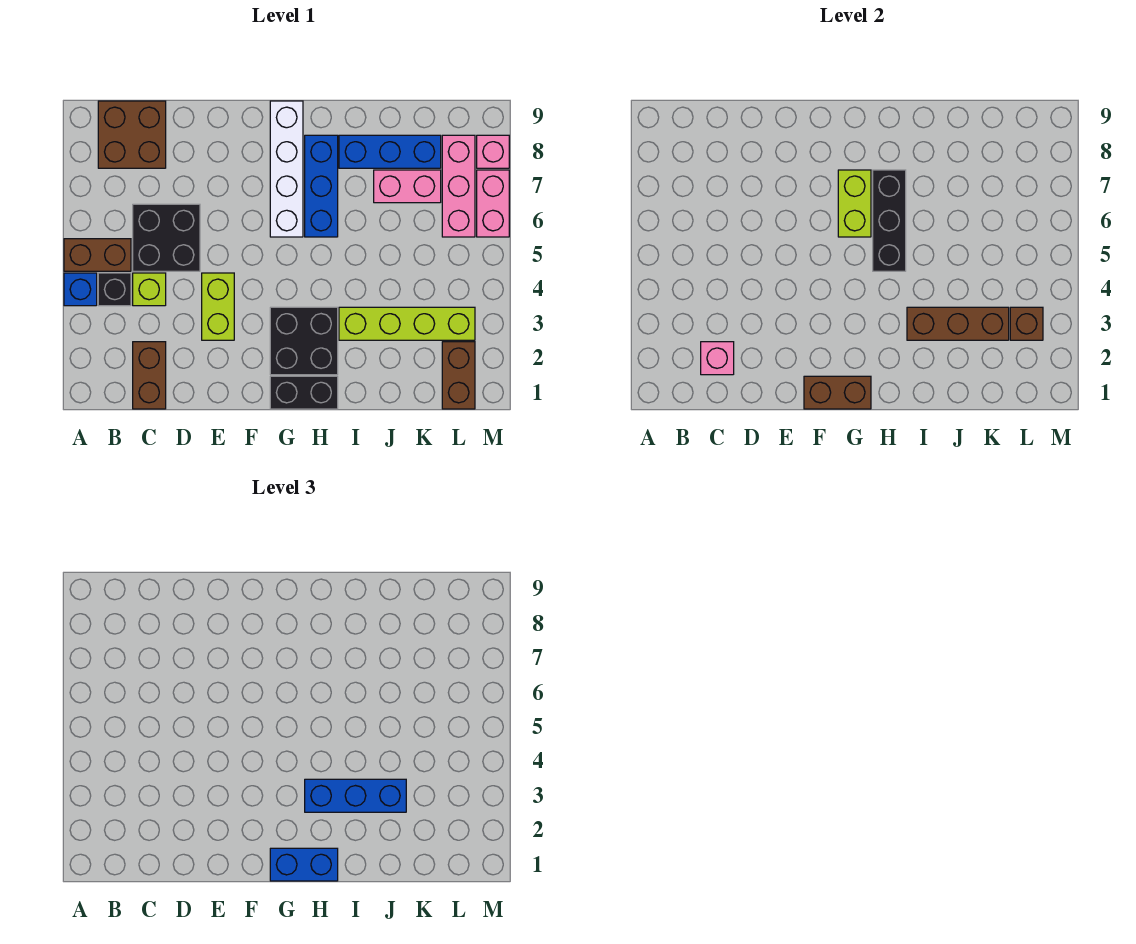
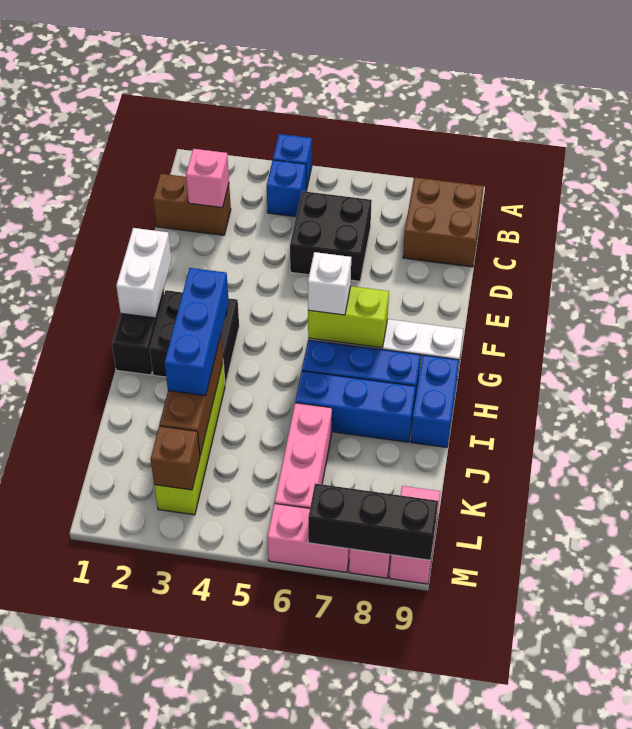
brown brick A5:B5 level 1 -> none
black brick B4 level 1 -> blue brick B4 level 1
lime brick C4 level 1 -> none
lime brick E3:E4 level 1 -> none
brown brick F1:G1 level 2 -> white brick F1:G1 level 2
blue brick G1:H1 level 3 -> blue brick H9:I9 level 1
none -> white brick G6 level 3
black brick H5:H7 level 2 -> black brick M7:M9 level 2
blue brick I8:K8 level 1 -> blue brick I6:I8 level 1
pink brick J7:K7 level 1 -> pink brick L9:M9 level 1
brown brick L1:L2 level 1 -> none
pink brick L6:L8 level 1 -> pink brick J6:L6 level 1

